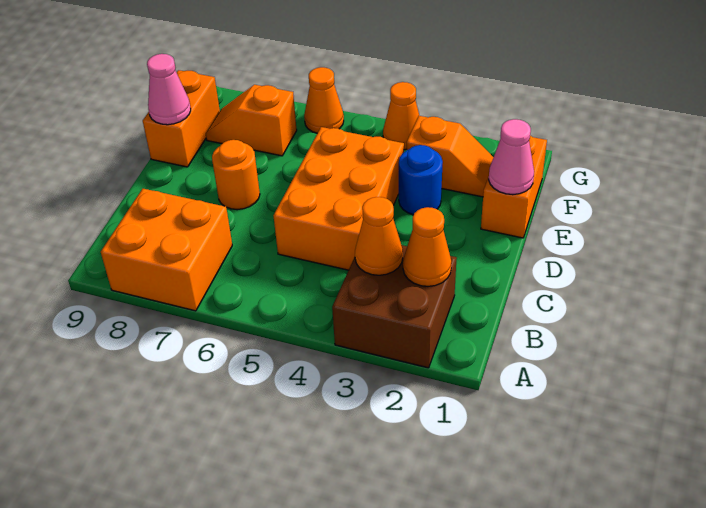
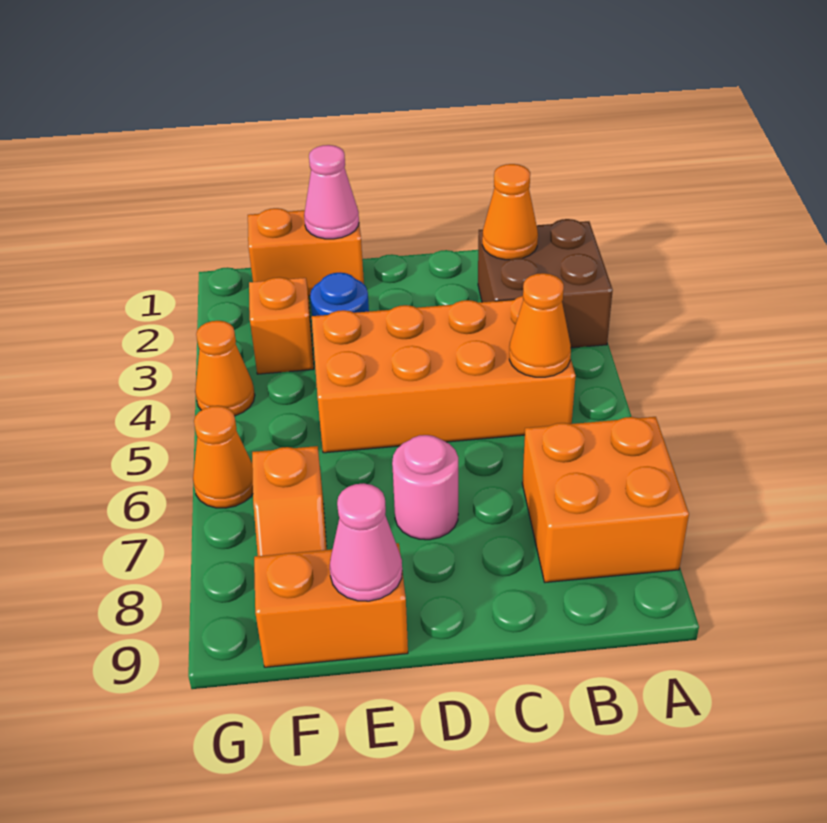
orange cone B3 level 2 -> orange cone B5 level 2
orange brick C4:E5 level 1 -> orange brick B4:E5 level 1
orange round brick D7 level 1 -> pink round brick D7 level 1

